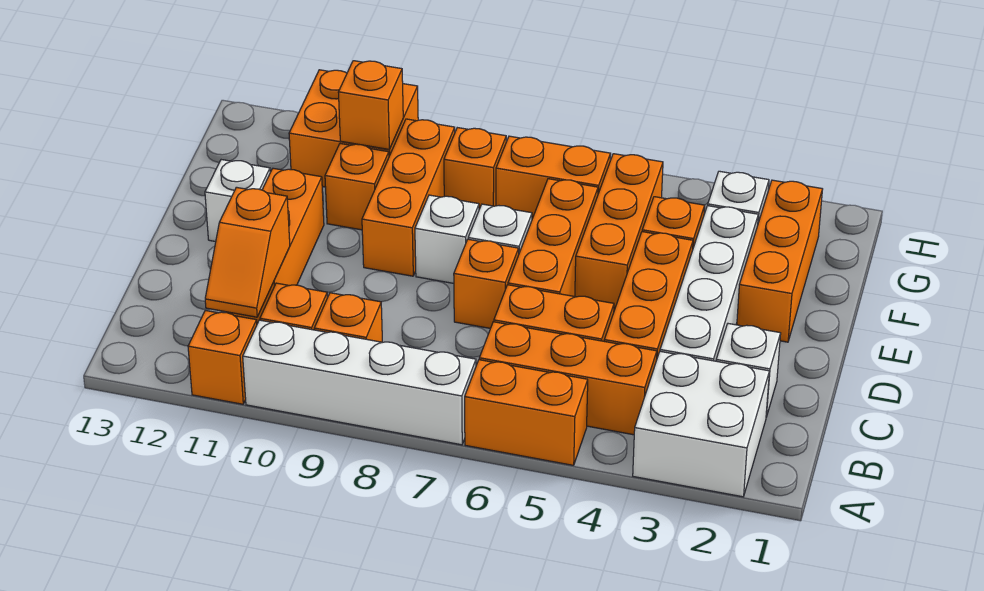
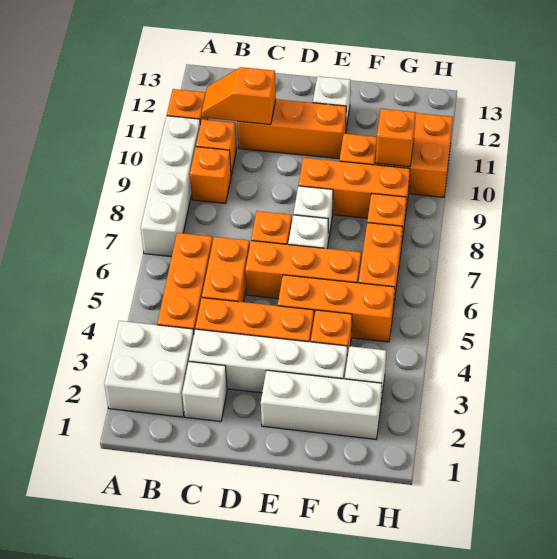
orange brick A5:A6 level 1 -> none
orange brick E2:G2 level 1 -> white brick E2:G2 level 1

